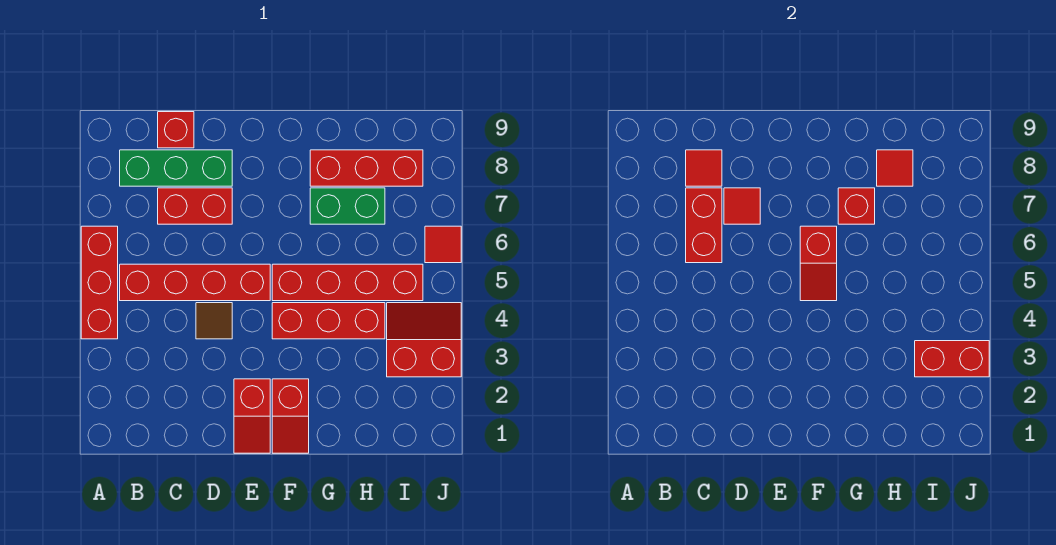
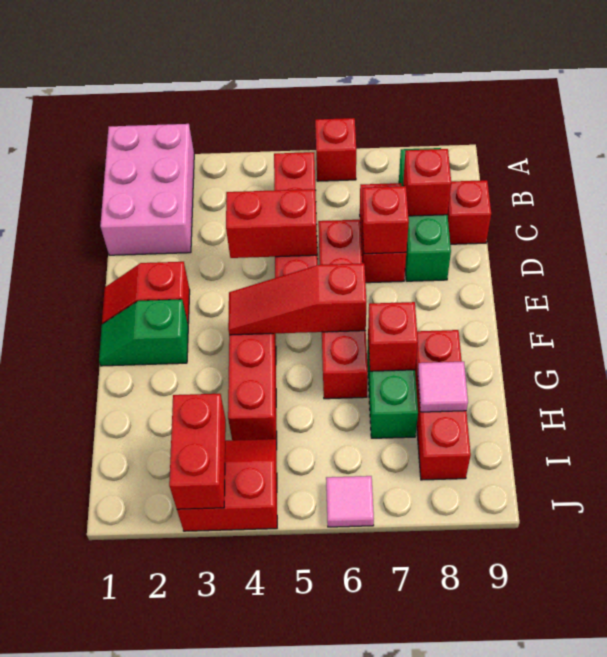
none -> pink brick A1:C2 level 1
red brick A4:A6 level 1 -> red brick A6 level 1
red brick C6:C7 level 2 -> red brick D4:D5 level 2
red tile C8 level 2 -> red brick C8 level 2
brown tile D4 level 1 -> none
red tile D7 level 2 -> red brick D7 level 2
red slope F1:F2 level 1 top 2 -> green slope F1:F2 level 1 top 2
red brick F5:I5 level 1 -> red brick D6:G6 level 1
red slope F5:F6 level 2 top 6 -> red slope F4:F6 level 2 top 6
red tile H8 level 2 -> pink tile H8 level 2
red slope I3:J4 level 1 top 3 -> red slope I3:J4 level 1 top J
red tile J6 level 1 -> pink tile J6 level 1

